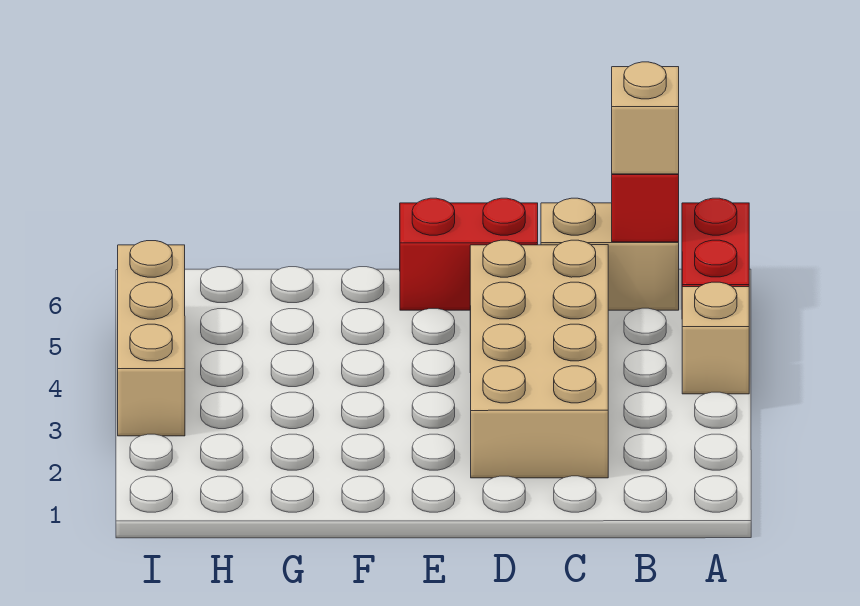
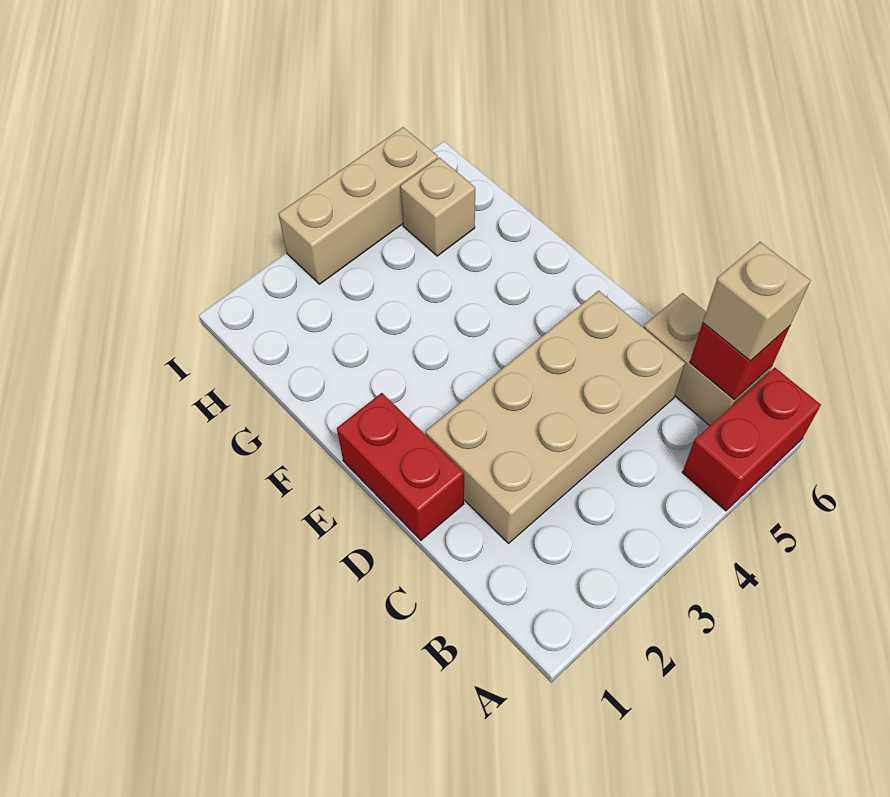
tan brick A4 level 1 -> tan brick H5 level 1
red brick D6:E6 level 1 -> red brick D1:E1 level 1

